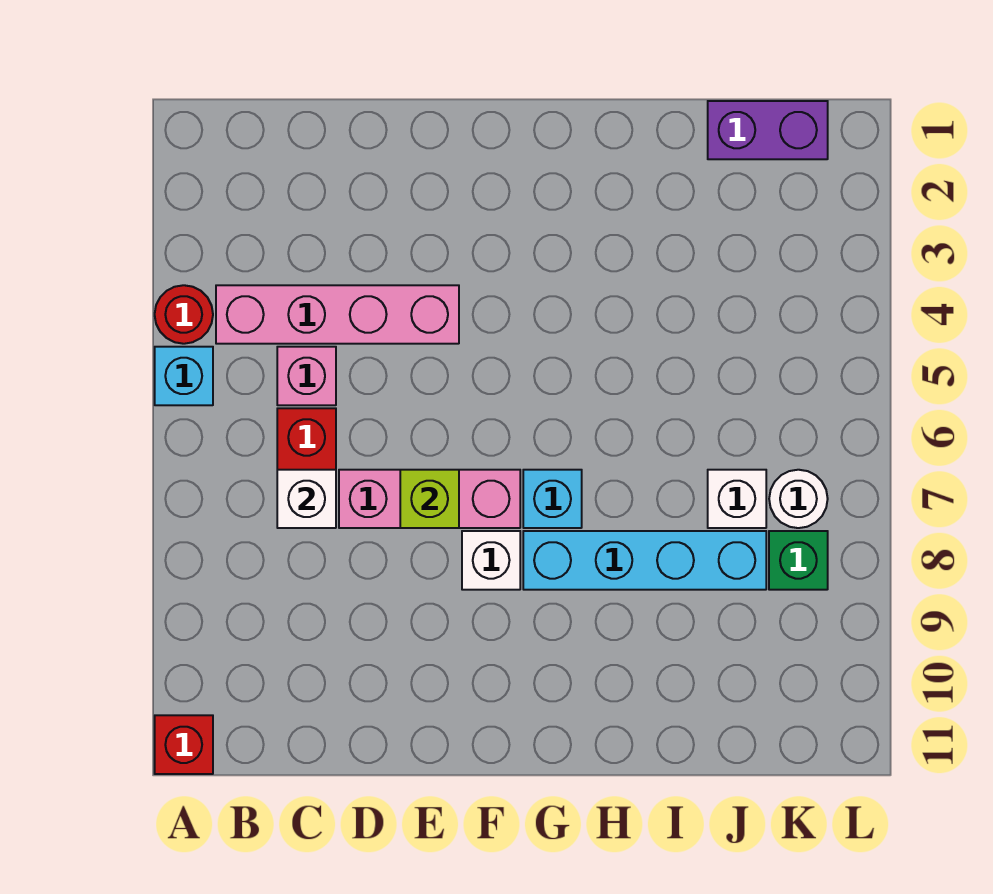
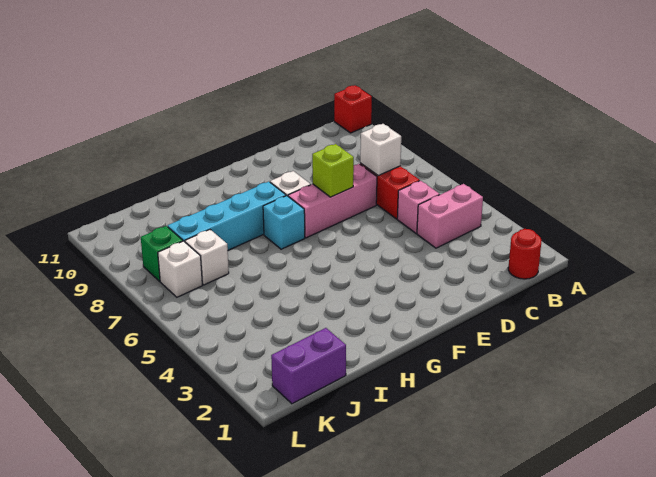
red round brick A4 level 1 -> red round brick B1 level 1
cyan brick A5 level 1 -> none
pink brick B4:E4 level 1 -> pink brick B4:C4 level 1
white round brick K7 level 1 -> white brick K7 level 1

